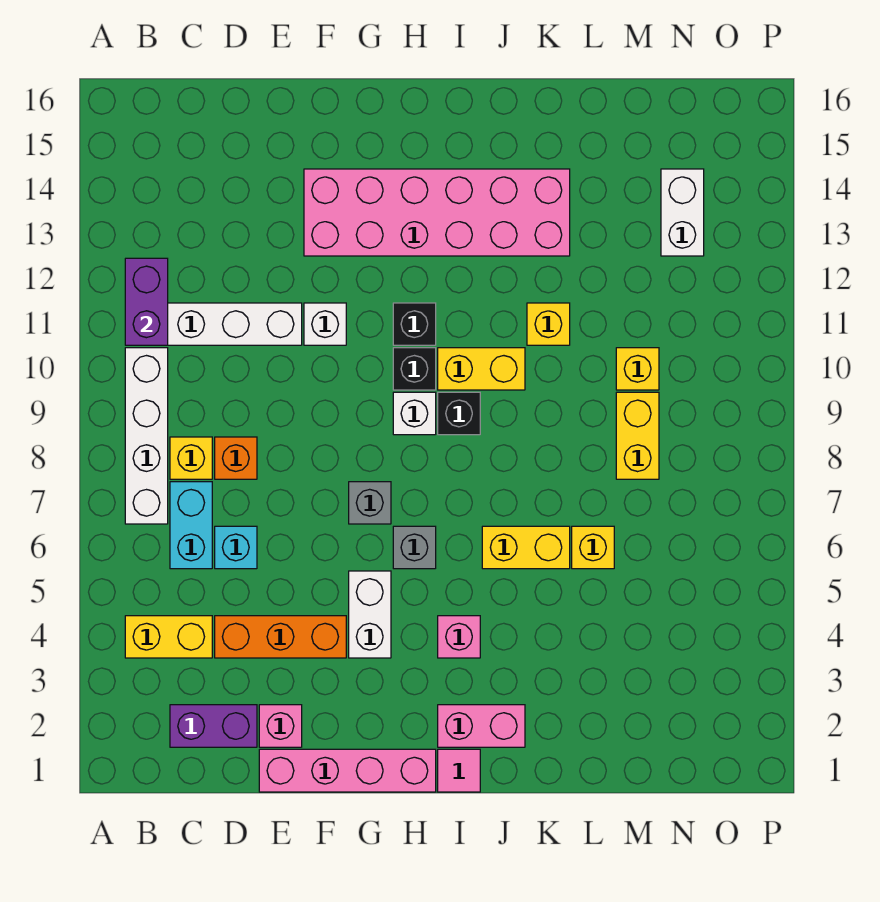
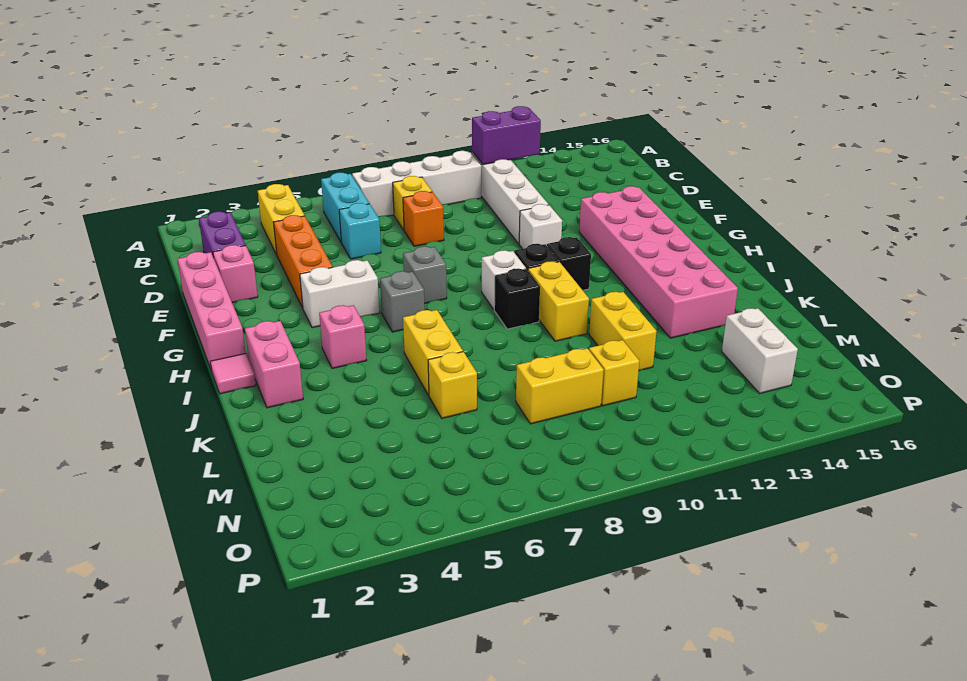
cyan brick C6:C7 level 1 -> cyan brick B6:C6 level 1
yellow brick K11 level 1 -> yellow brick K11:L11 level 1
white brick N13:N14 level 1 -> white brick M14:N14 level 1

